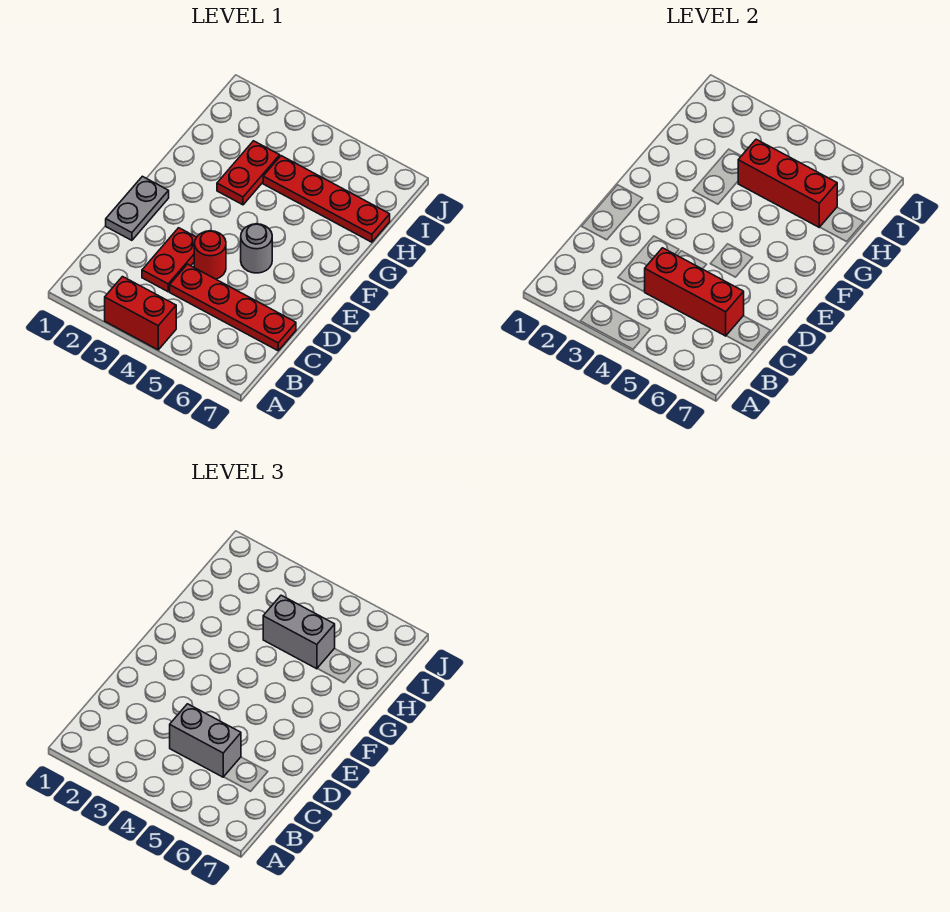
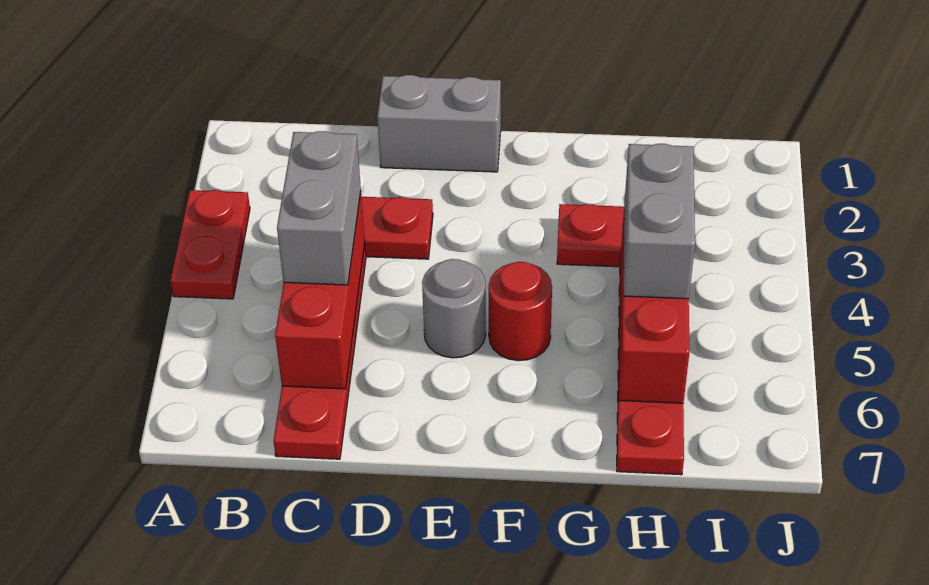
red brick A3:A4 level 1 -> red plate A3:A4 level 1
grey plate D1:E1 level 1 -> grey brick D1:E1 level 1
red round brick D4 level 1 -> red round brick F5 level 1

